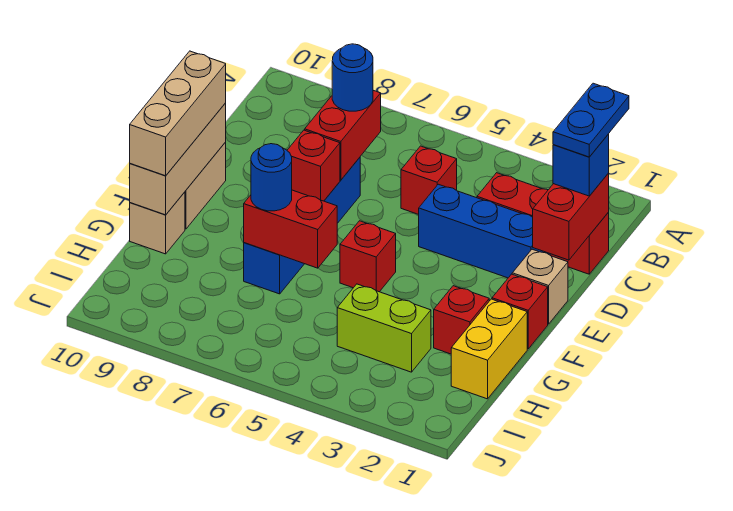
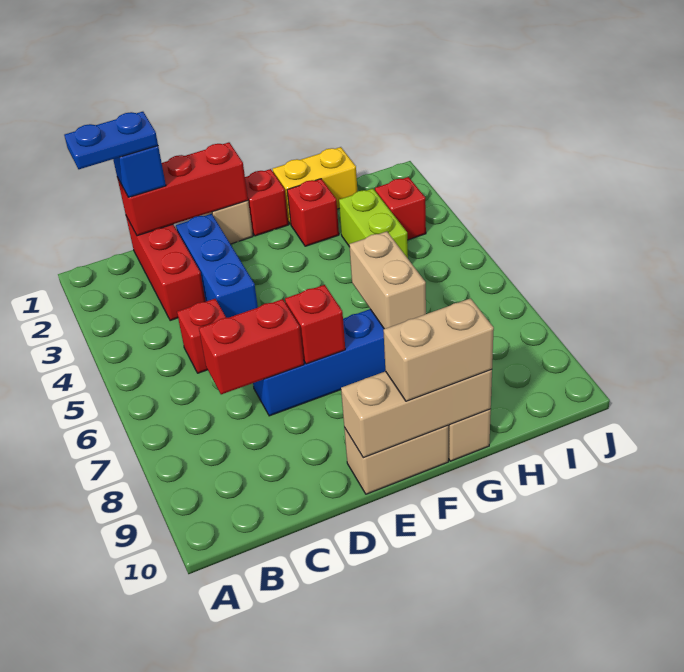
red brick C1:D1 level 2 -> red brick C1:E1 level 2
blue round brick C7 level 3 -> none
tan brick E10:G10 level 3 -> tan brick F10:G10 level 3
red brick F5 level 1 -> red brick I3 level 1
red brick G6:G7 level 2 -> tan brick G6:G7 level 2
blue round brick G7 level 3 -> none

